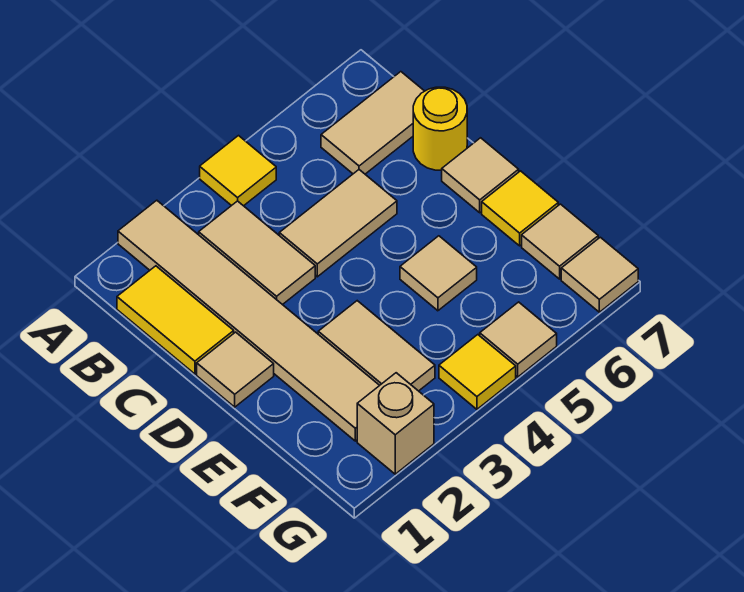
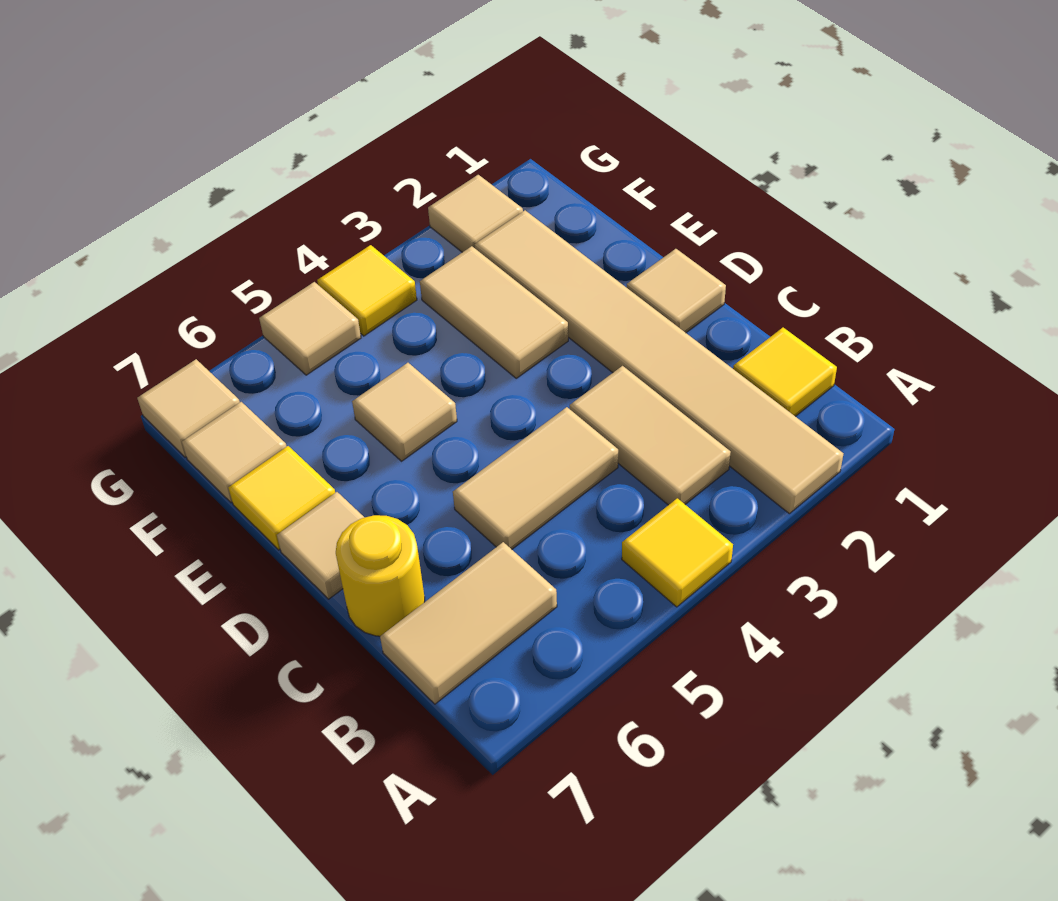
yellow tile B1:C1 level 1 -> yellow tile B1 level 1
tan brick G2 level 1 -> tan tile G2 level 1

